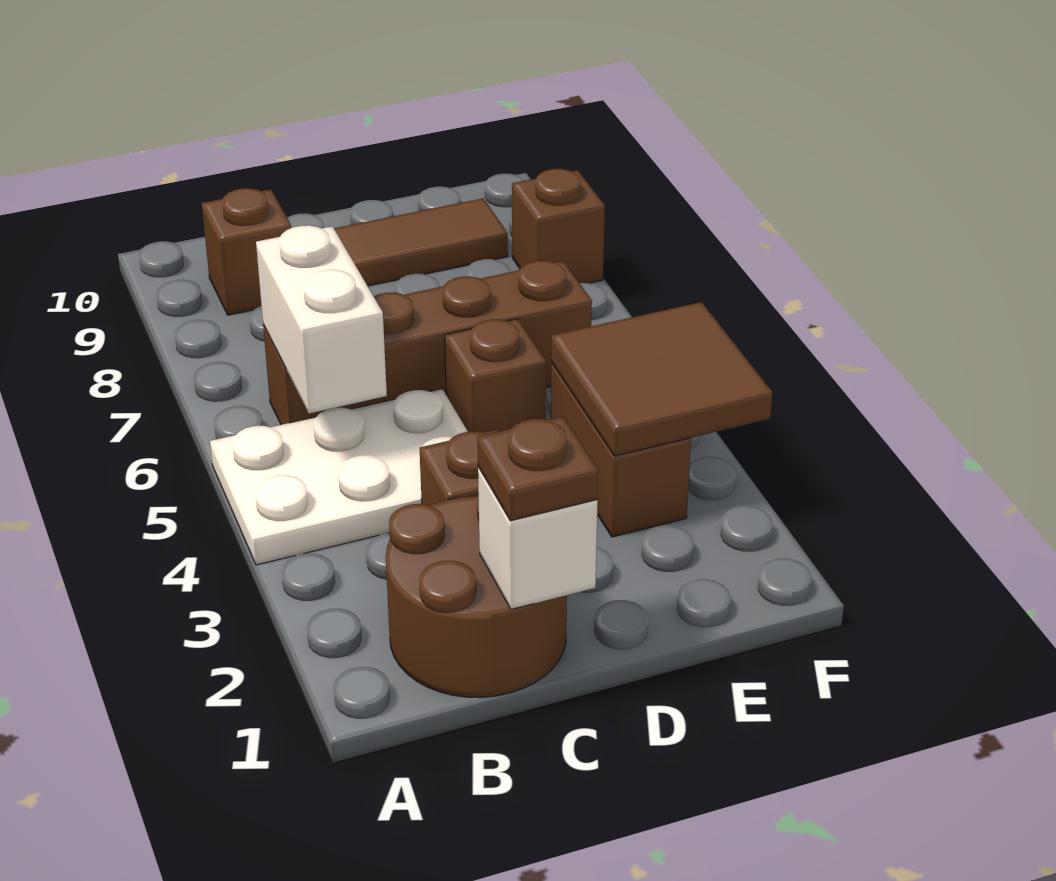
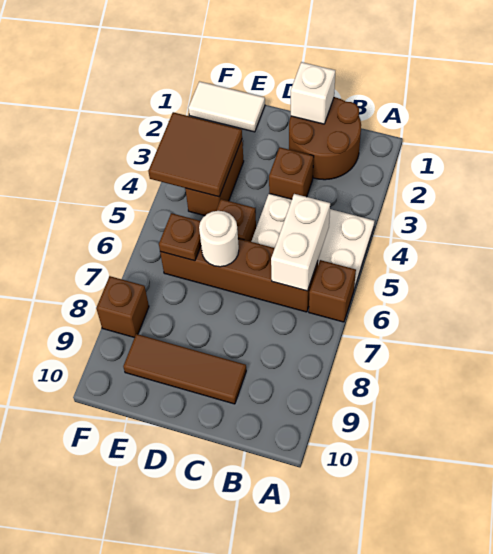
brown brick B9 level 1 -> brown brick A6 level 1
brown plate C1 level 3 -> brown plate E6 level 2
none -> white round brick D6 level 2
none -> white tile E1:F1 level 1

